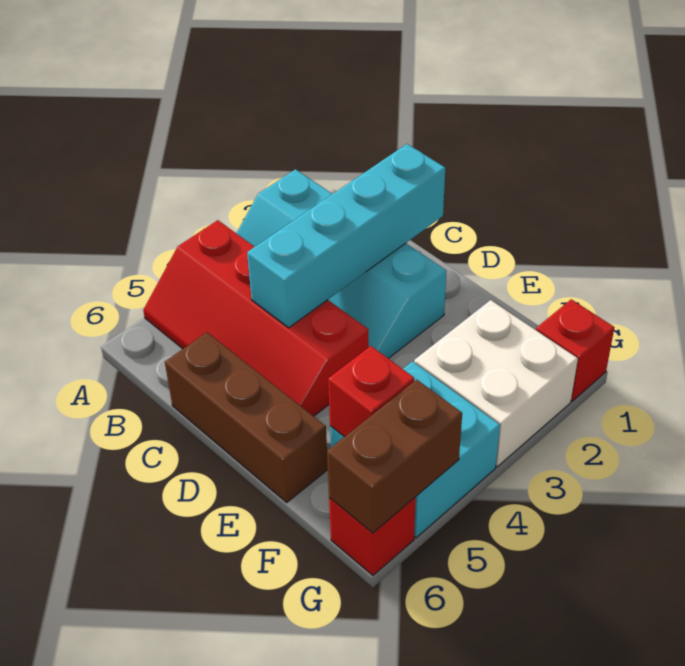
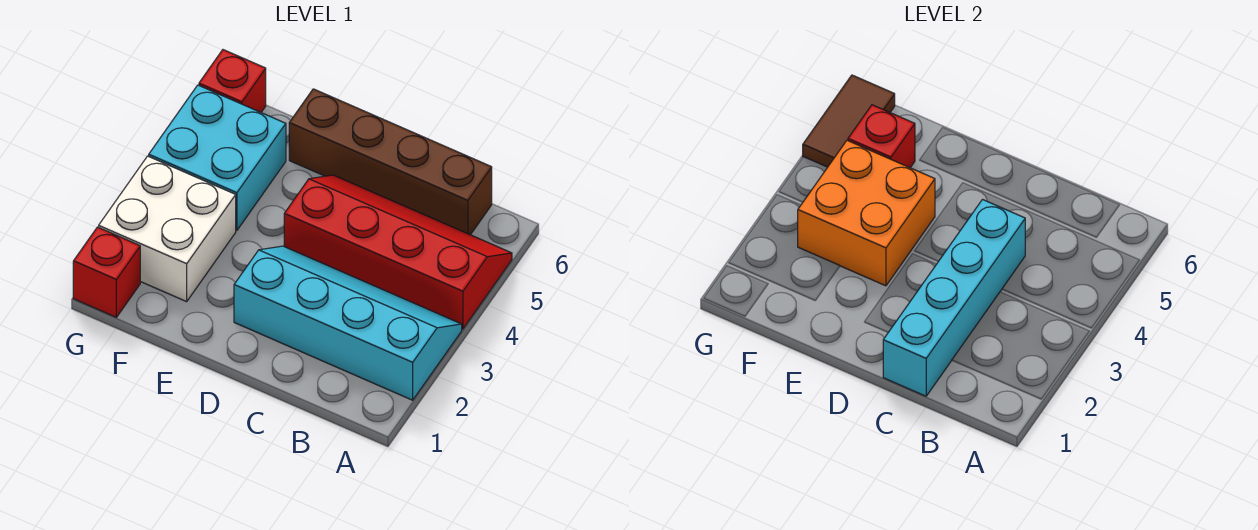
brown brick C6:E6 level 1 -> brown brick B6:E6 level 1
none -> orange brick E3:F4 level 2
brown brick G5:G6 level 2 -> brown tile G5:G6 level 2

